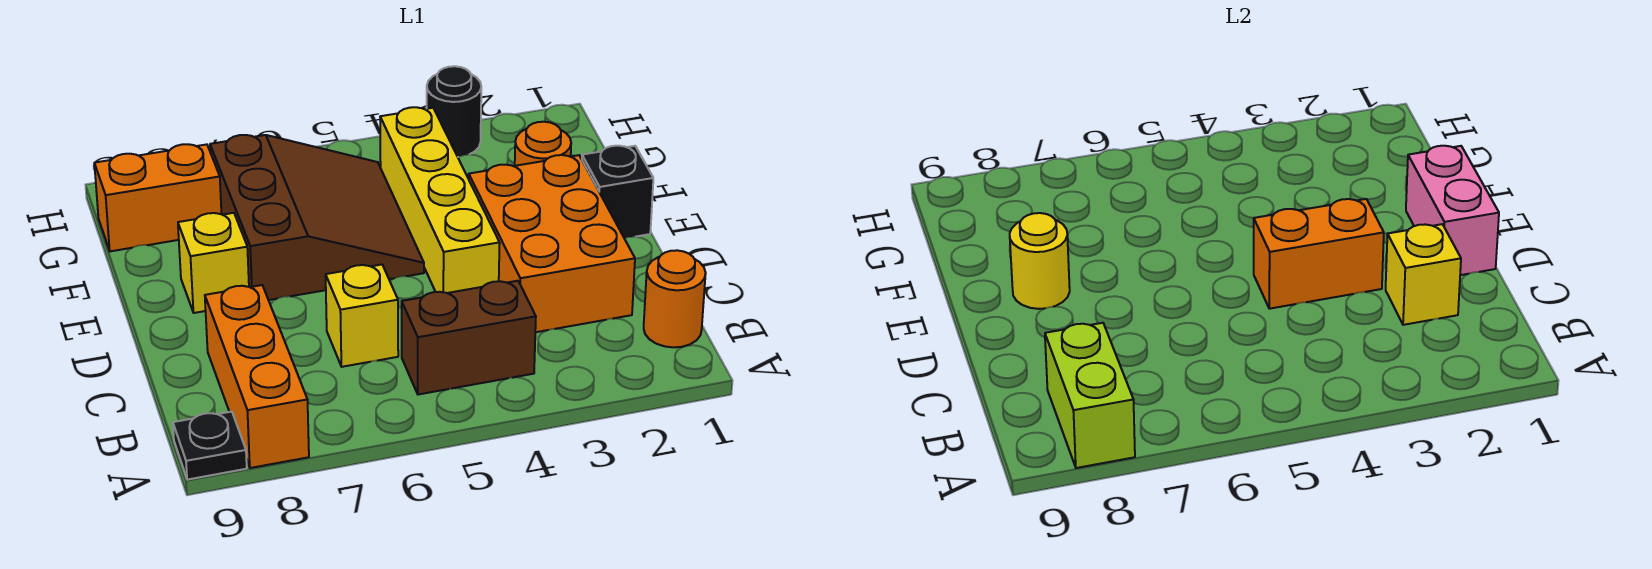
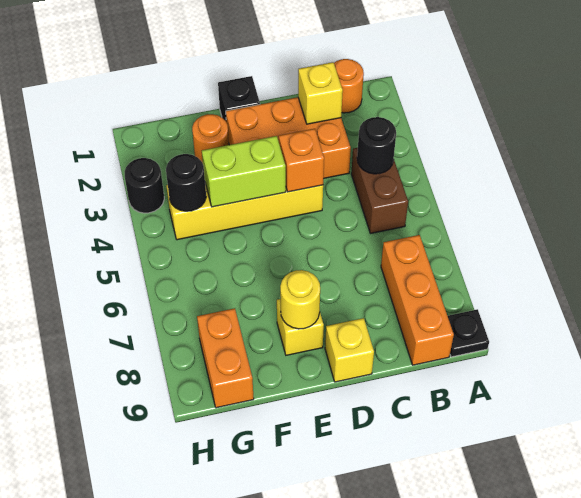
orange brick A8:C8 level 1 -> orange brick B7:B9 level 1
lime brick A8:B8 level 2 -> lime brick E4:F4 level 2
none -> black round brick B4 level 2
yellow brick C6 level 1 -> yellow brick D9 level 1
pink brick D1:E1 level 2 -> none
orange brick D3:D4 level 2 -> orange brick D4 level 2
brown slope E5:G7 level 1 top 7 -> none
none -> black round brick G4 level 2

